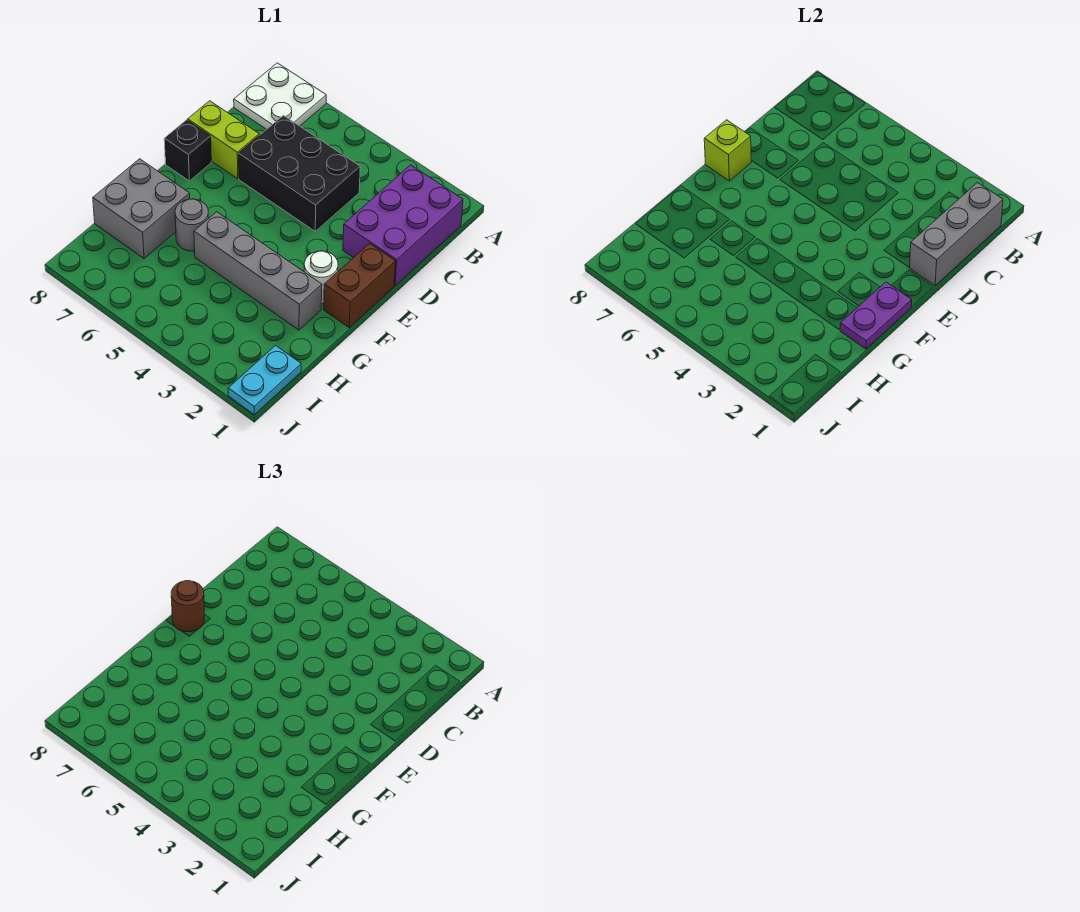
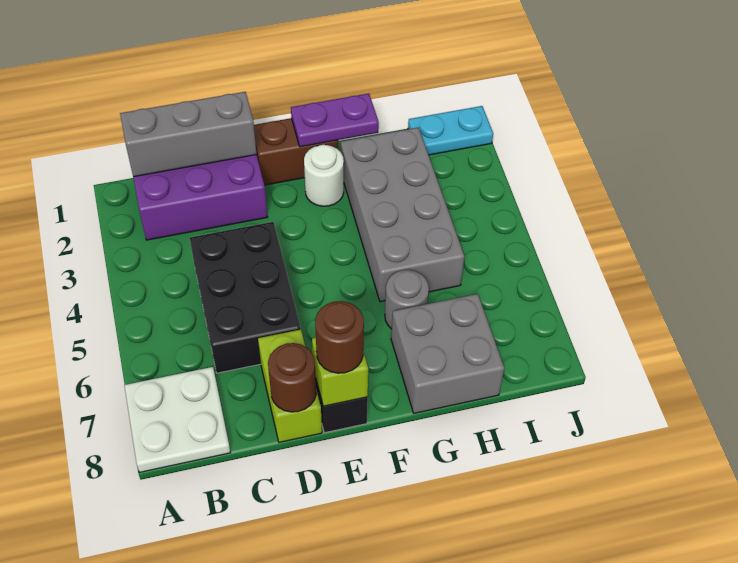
none -> brown round brick D8 level 2
grey brick G2:G5 level 1 -> grey brick G2:H5 level 1

